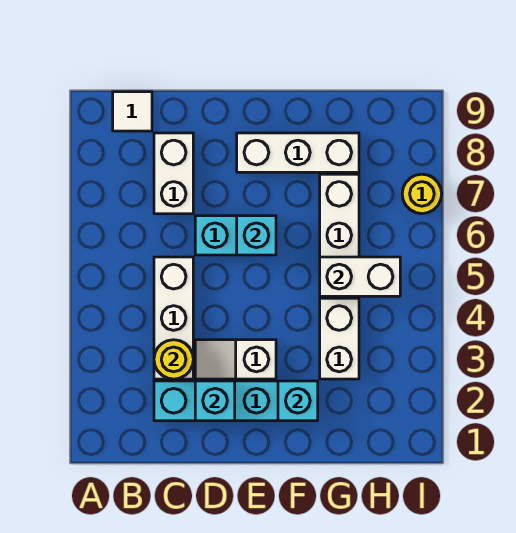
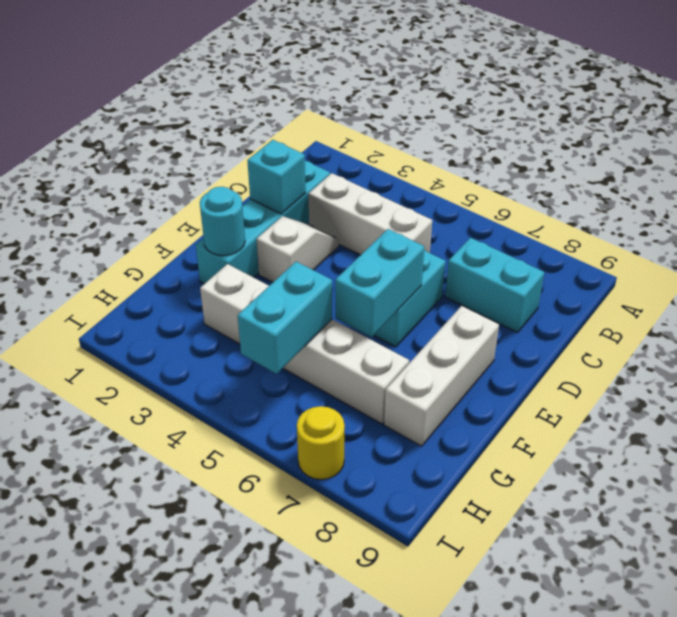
white tile B9 level 1 -> none
yellow round brick C3 level 2 -> none
white brick C7:C8 level 1 -> cyan brick C7:C8 level 1
cyan brick E6 level 2 -> cyan brick E6:F6 level 2
cyan brick F2 level 2 -> cyan round brick F2 level 2
white brick G5:H5 level 2 -> cyan brick G5:H5 level 2

